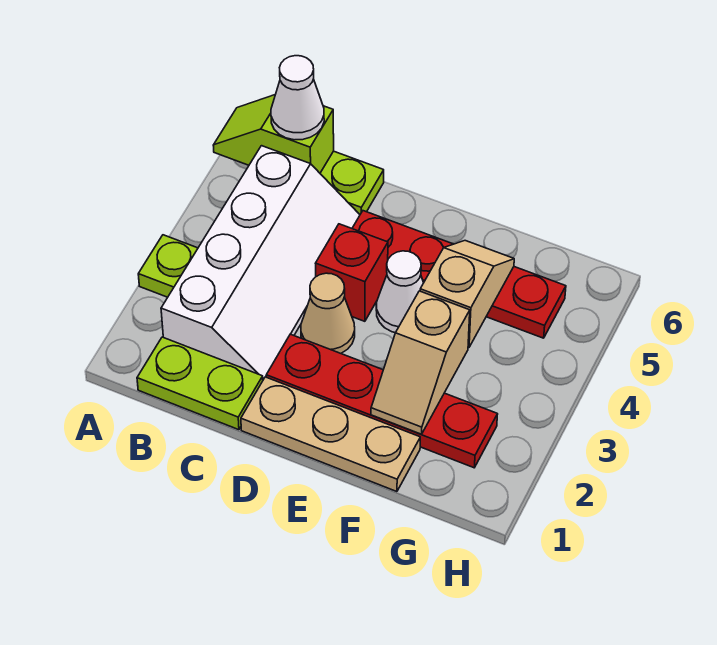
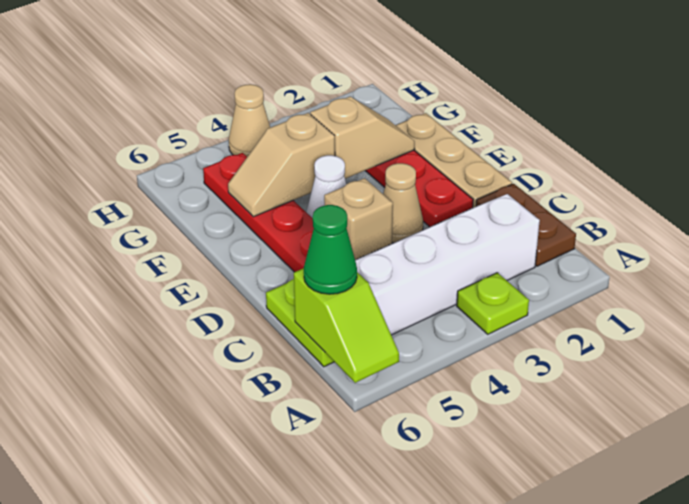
lime plate B1:C1 level 1 -> brown plate B1:C1 level 1
white cone B6 level 3 -> green cone B6 level 3
red brick D4 level 1 -> tan brick D4 level 1
none -> tan cone H4 level 1

